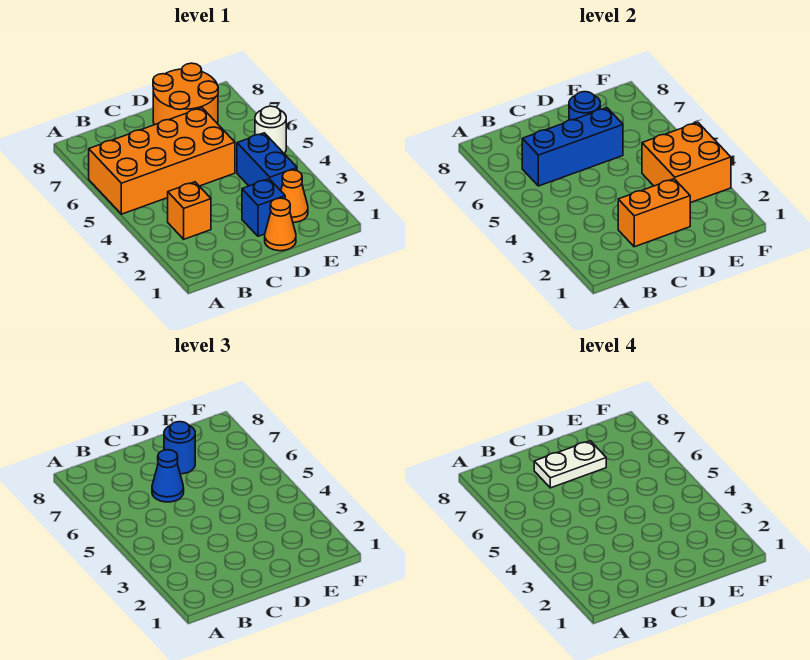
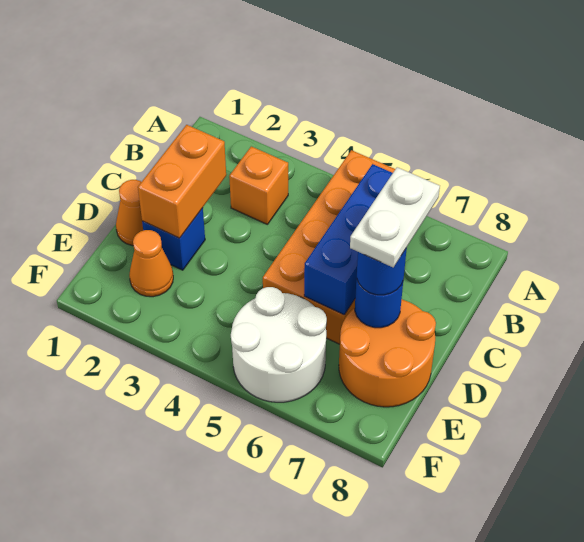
blue cone C6 level 3 -> none
blue brick E3:E4 level 1 -> none
orange brick E3:F4 level 2 -> none
white round brick F5 level 1 -> white round brick E5:F6 level 1

